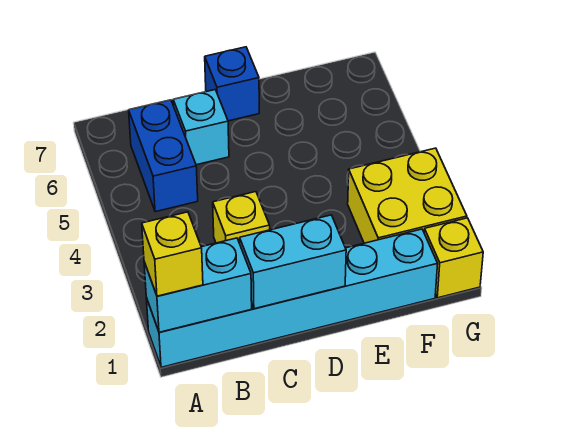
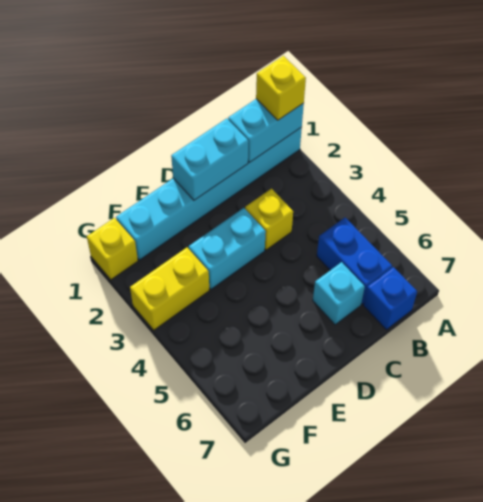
none -> cyan brick D3:E3 level 1
blue brick D7 level 1 -> blue brick B7 level 1
yellow brick F2:G3 level 1 -> yellow brick F3:G3 level 1

